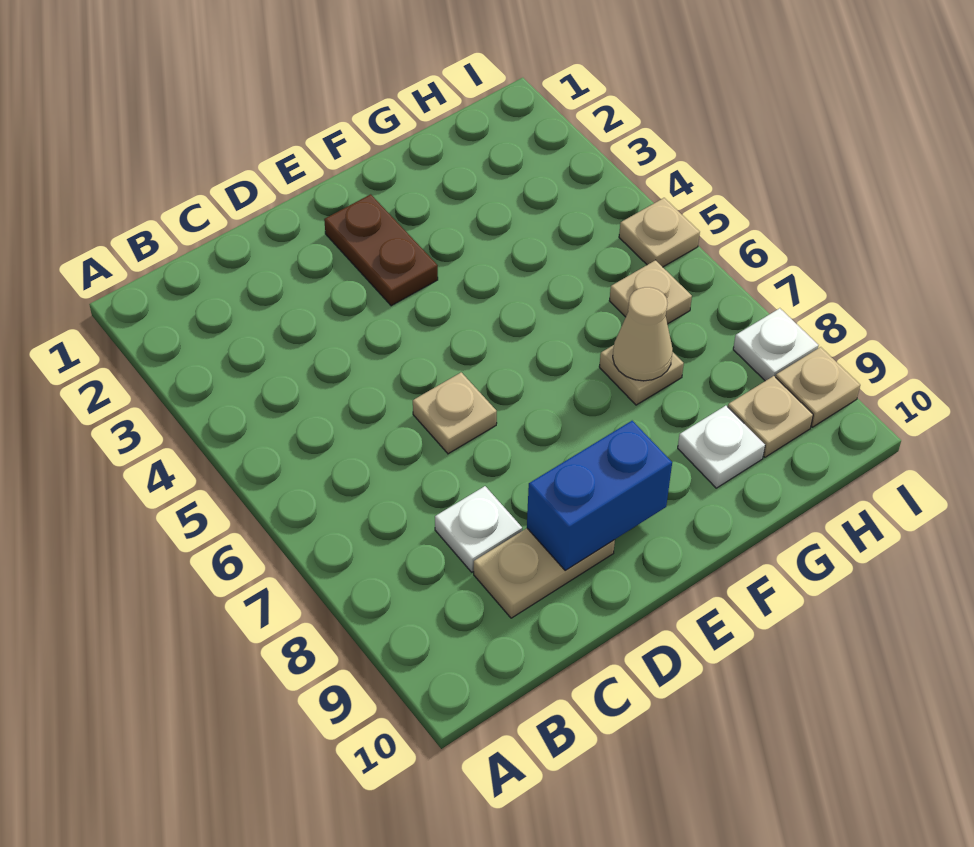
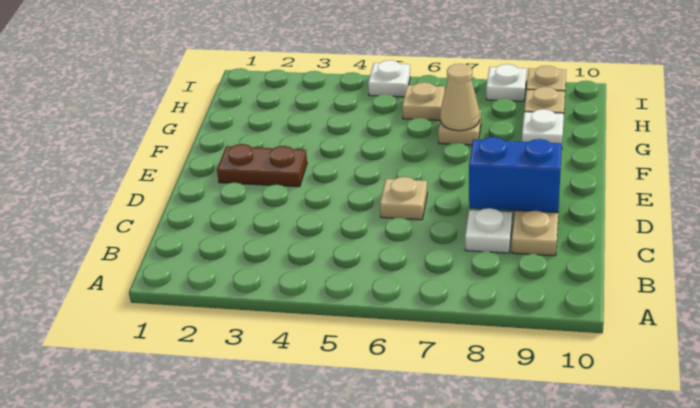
blue brick D9:E9 level 2 -> blue brick D8:D9 level 2
tan plate I5 level 1 -> white plate I5 level 1

